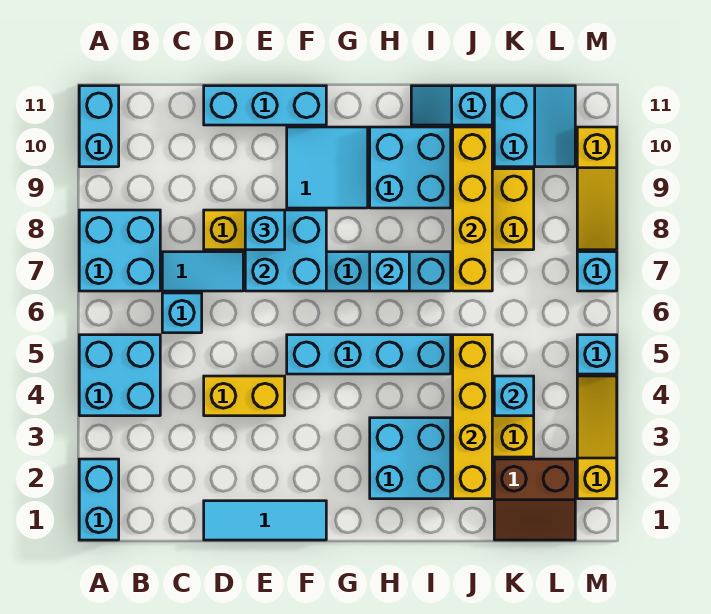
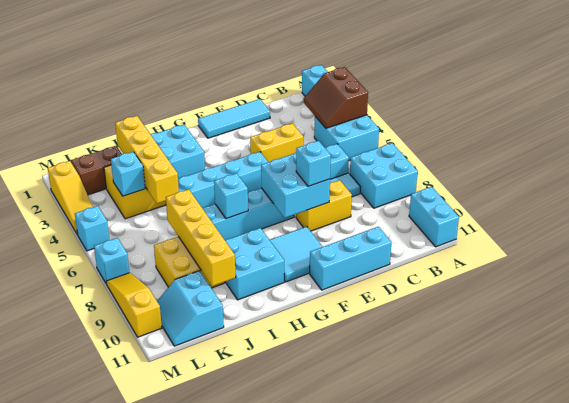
none -> brown slope A3:B4 level 2 top A
cyan slope I11:J11 level 1 top J -> none

